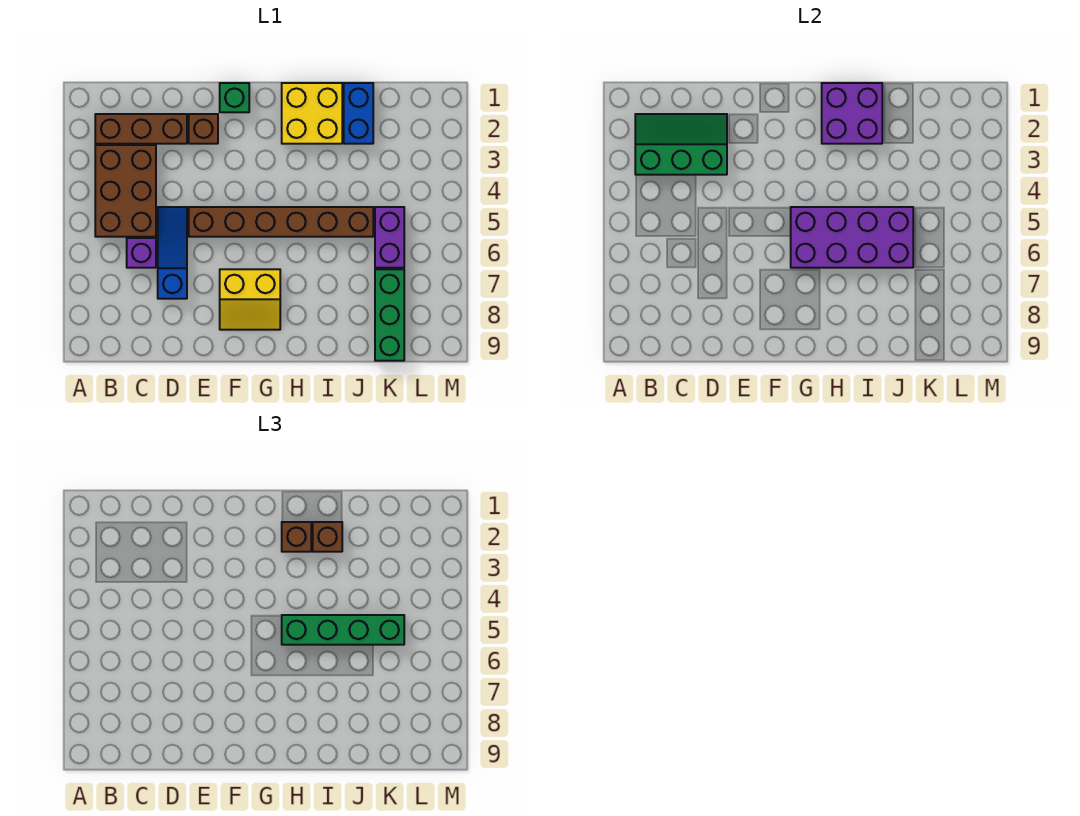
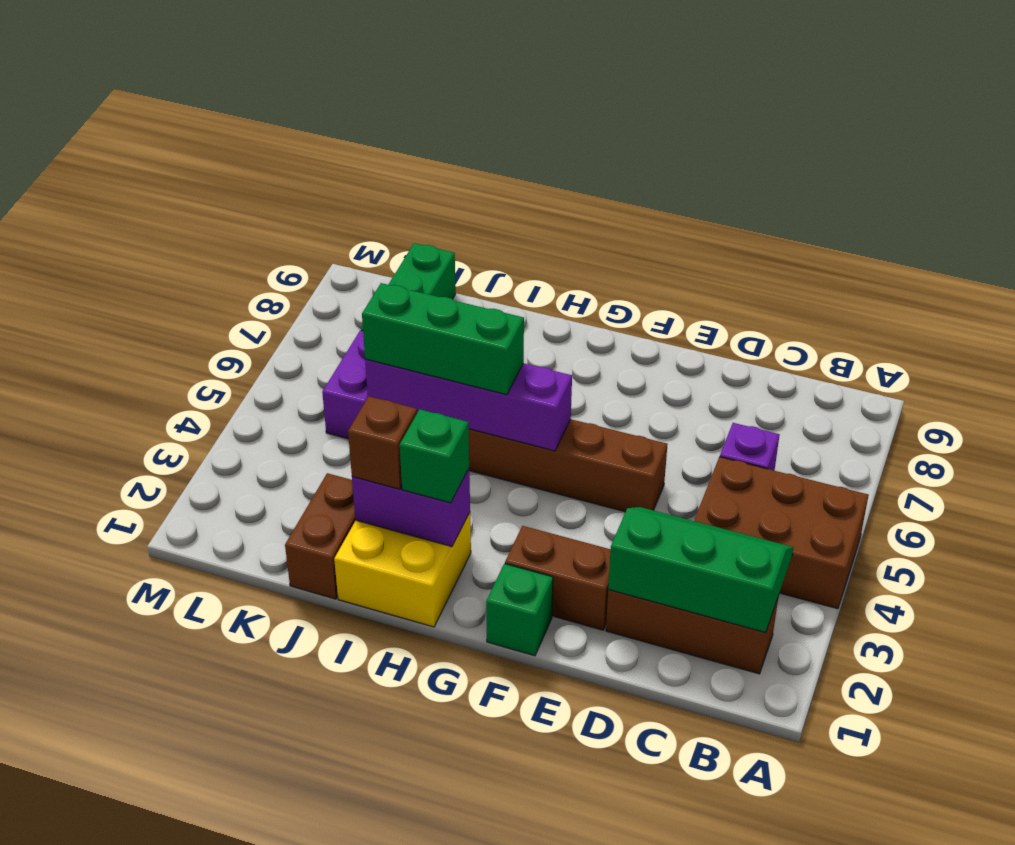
green slope B2:D3 level 2 top 3 -> green slope B2:D3 level 2 top 2
brown brick B3:C5 level 1 -> brown brick A4:C5 level 1
blue slope D5:D7 level 1 top 7 -> none
brown brick E2 level 1 -> brown brick E2:F2 level 1
yellow slope F7:G8 level 1 top 7 -> none
purple brick G5:J6 level 2 -> purple brick G5:J5 level 2
purple brick H1:I2 level 2 -> purple brick H2:I2 level 2
brown brick H2 level 3 -> green brick H2 level 3
green brick H5:K5 level 3 -> green brick H5:J5 level 3
blue brick J1:J2 level 1 -> brown brick J1:J2 level 1

